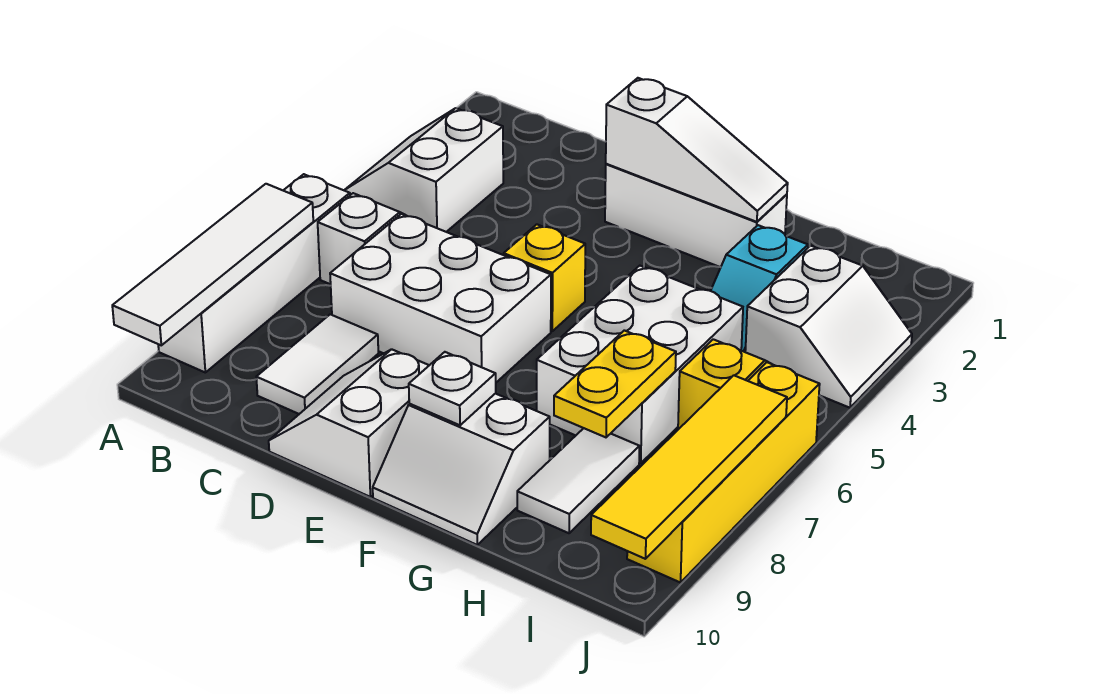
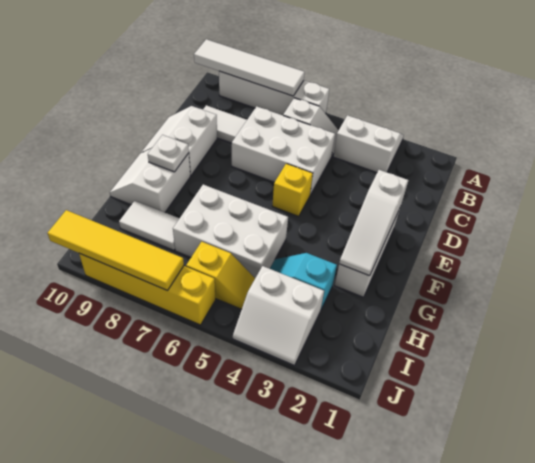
white brick C6:E7 level 1 -> white brick C5:D7 level 1
white slope D9:E10 level 1 top E -> white slope D9:E10 level 1 top 9
yellow plate H7:H8 level 2 -> none

